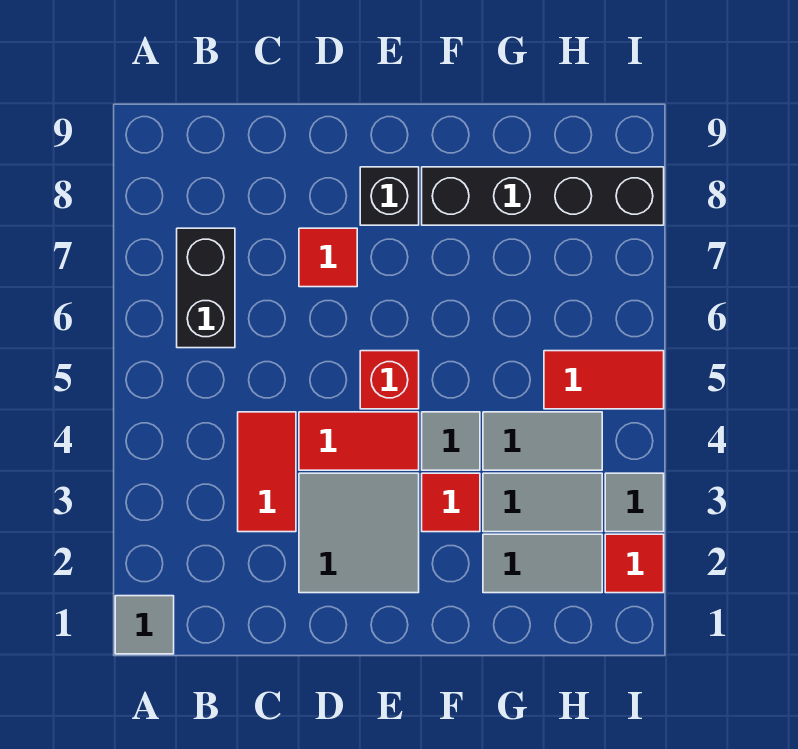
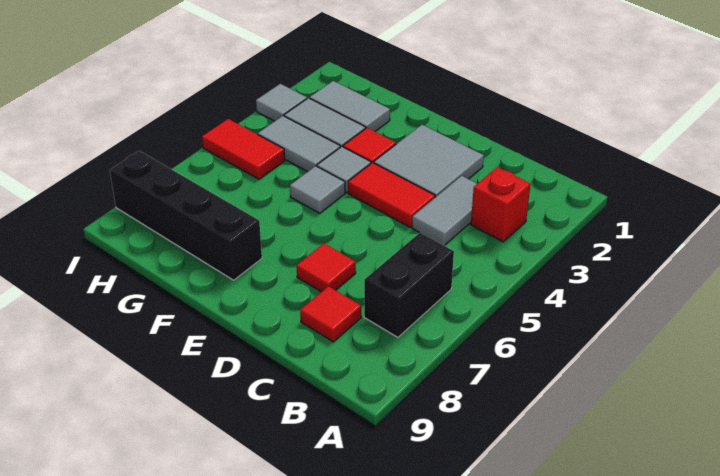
grey tile A1 level 1 -> grey tile F5 level 1
red tile C3:C4 level 1 -> grey tile C3:C4 level 1
red brick E5 level 1 -> red brick B3 level 1
black brick E8 level 1 -> none
red tile I2 level 1 -> red tile C8 level 1

